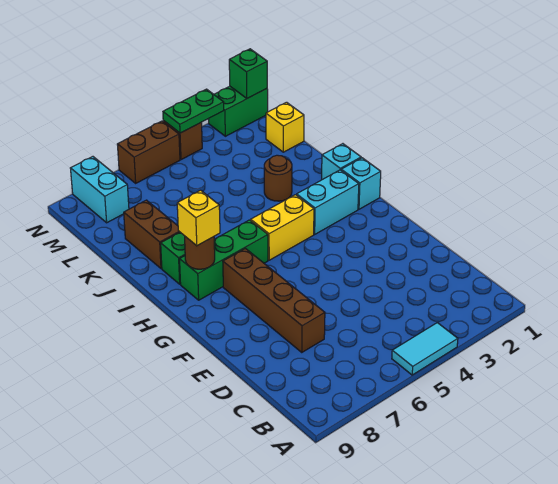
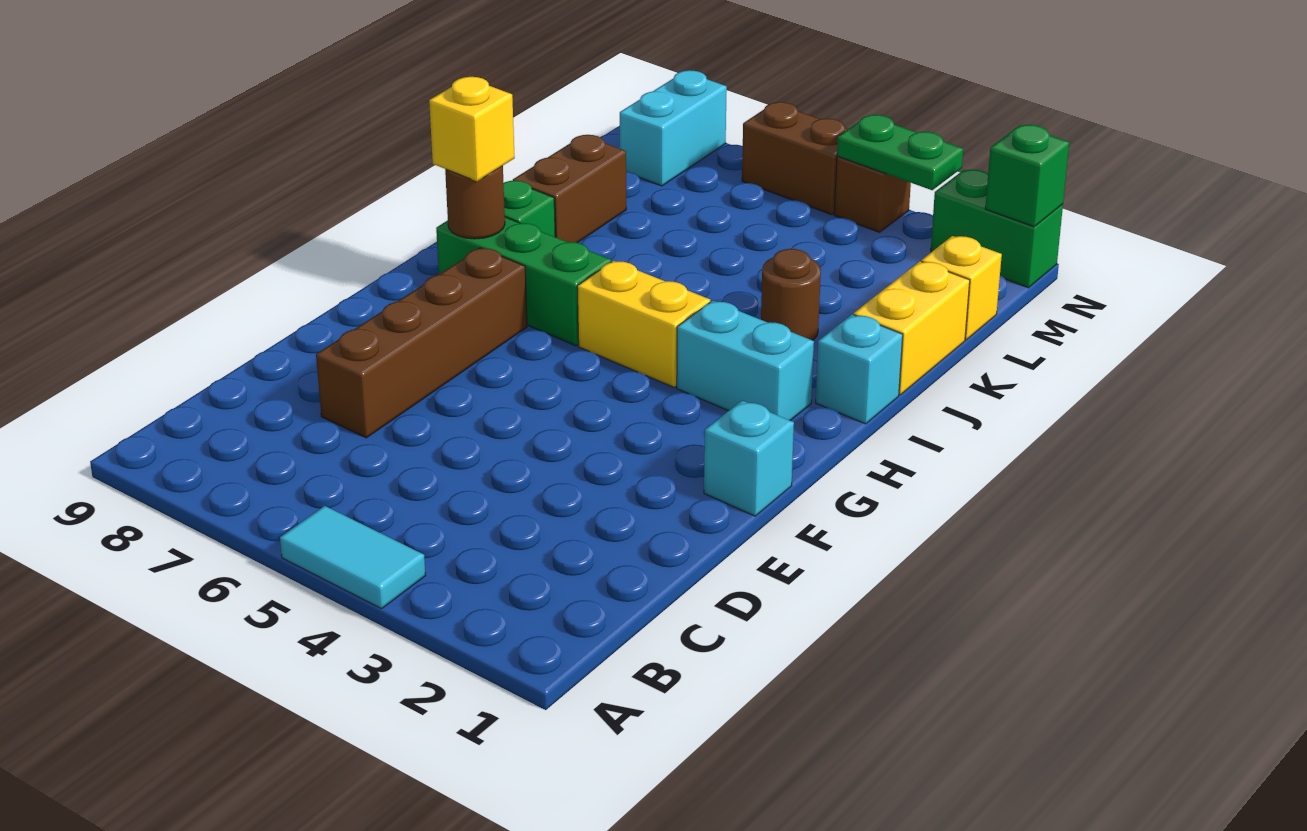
cyan brick H1 level 1 -> cyan brick F1 level 1
none -> yellow brick J1:K1 level 1

